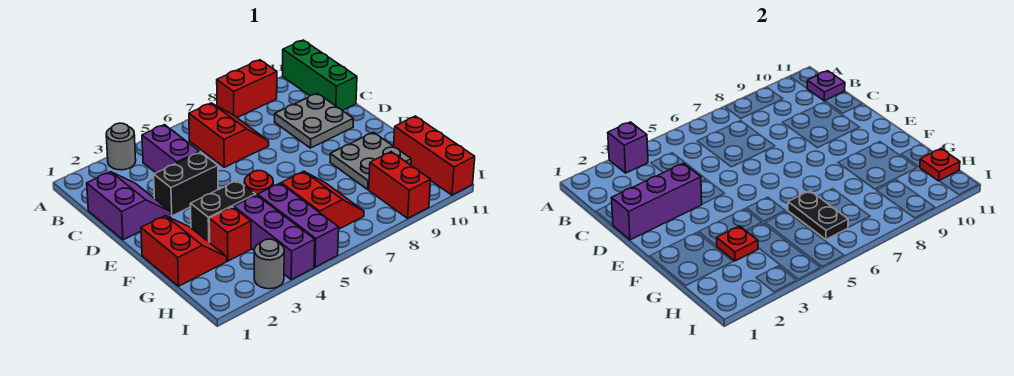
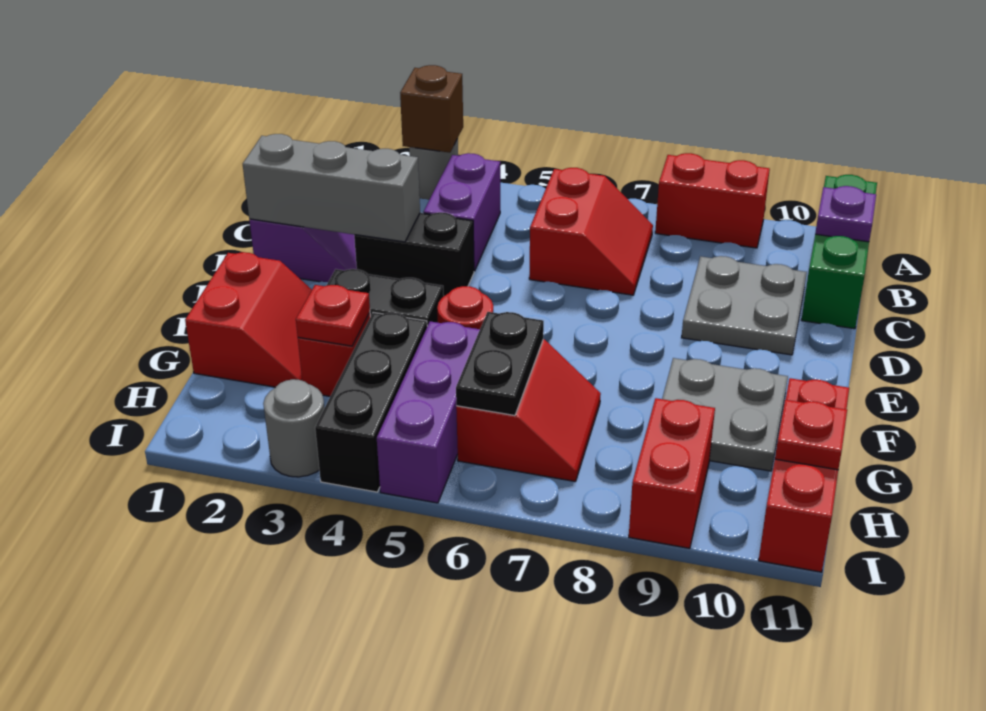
purple brick A3 level 2 -> brown brick A3 level 2
purple brick D1:D3 level 2 -> grey brick D1:D3 level 2
purple brick G4:I4 level 1 -> black brick G4:I4 level 1

